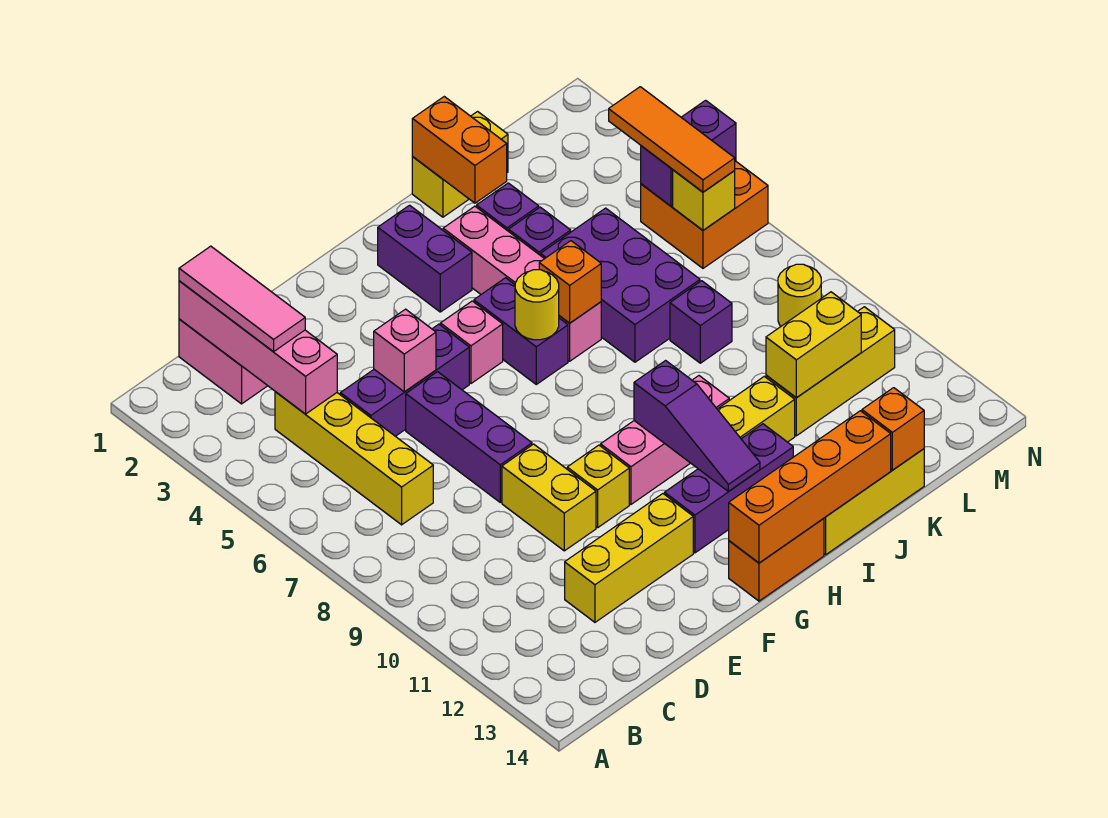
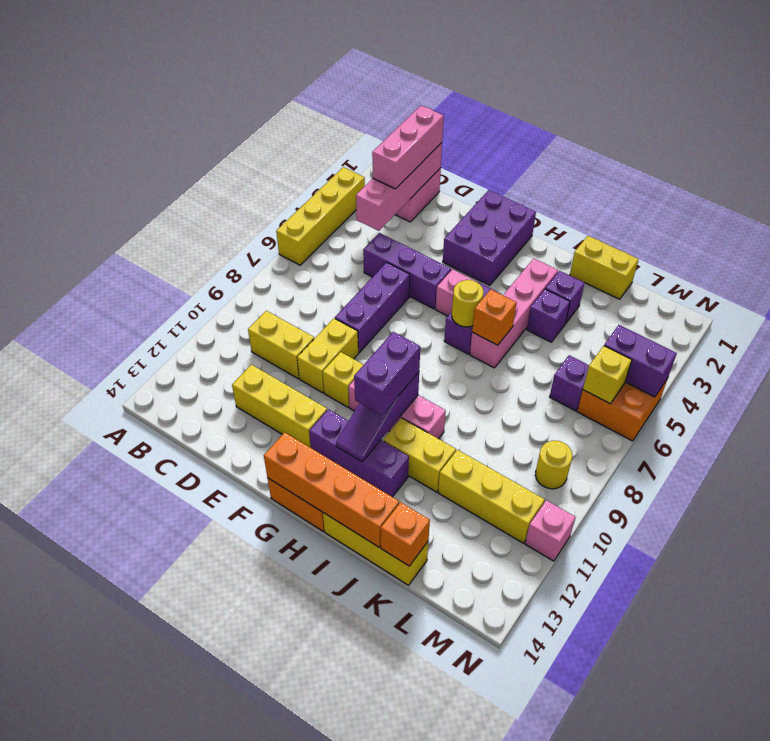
pink tile C1:C3 level 3 -> pink brick C1:C3 level 3
yellow brick C4:C7 level 1 -> yellow brick A3:A6 level 1
pink brick E5 level 2 -> pink brick N11 level 1
purple brick H2:H3 level 1 -> purple brick H10:H11 level 3
orange brick J1:J2 level 2 -> none
purple brick J5:K7 level 1 -> purple brick F1:G3 level 1
purple brick K8 level 1 -> purple brick L6 level 1
yellow brick K11:L11 level 2 -> yellow brick C10:D10 level 1
orange tile M4:M6 level 3 -> none

